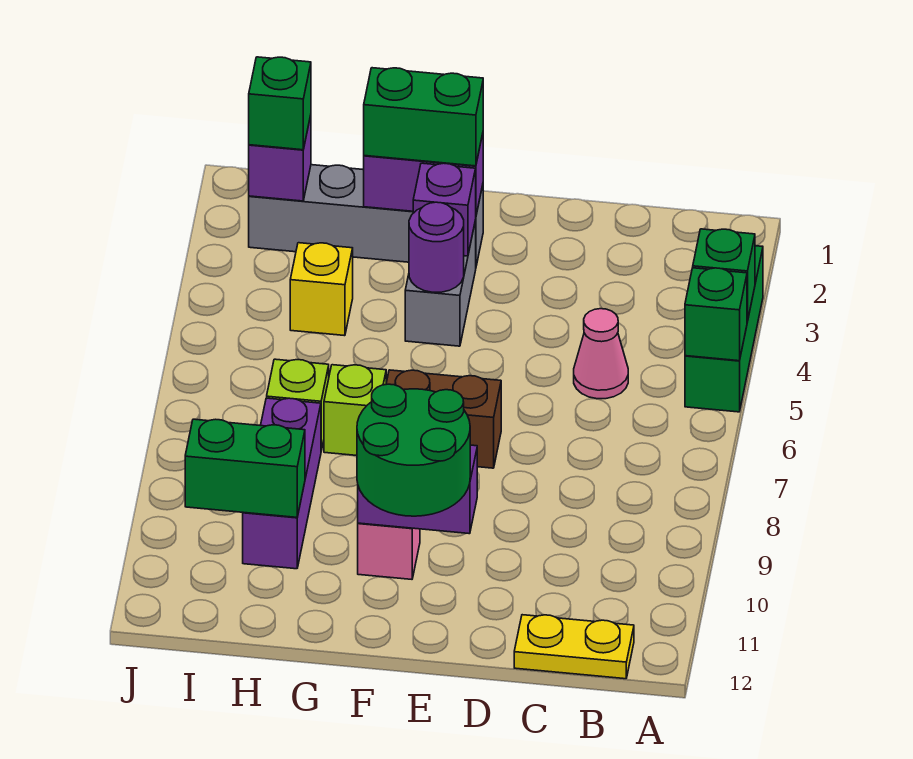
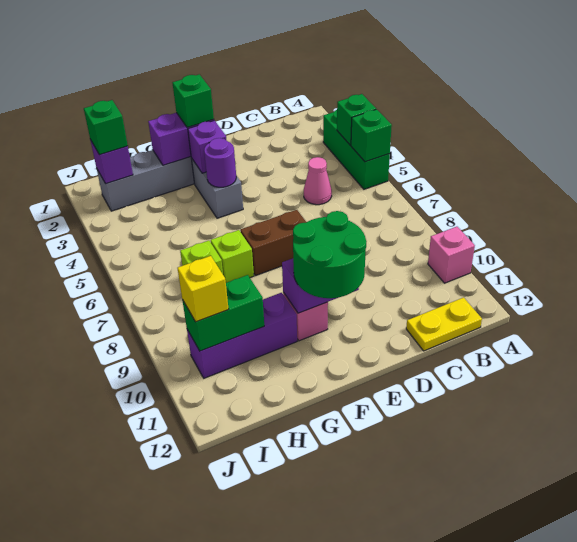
none -> pink brick A10 level 1
green brick F2:G2 level 3 -> green brick F2 level 3
yellow brick H4 level 1 -> yellow brick I10 level 3
purple brick H8:H10 level 1 -> purple brick G10:I10 level 1

